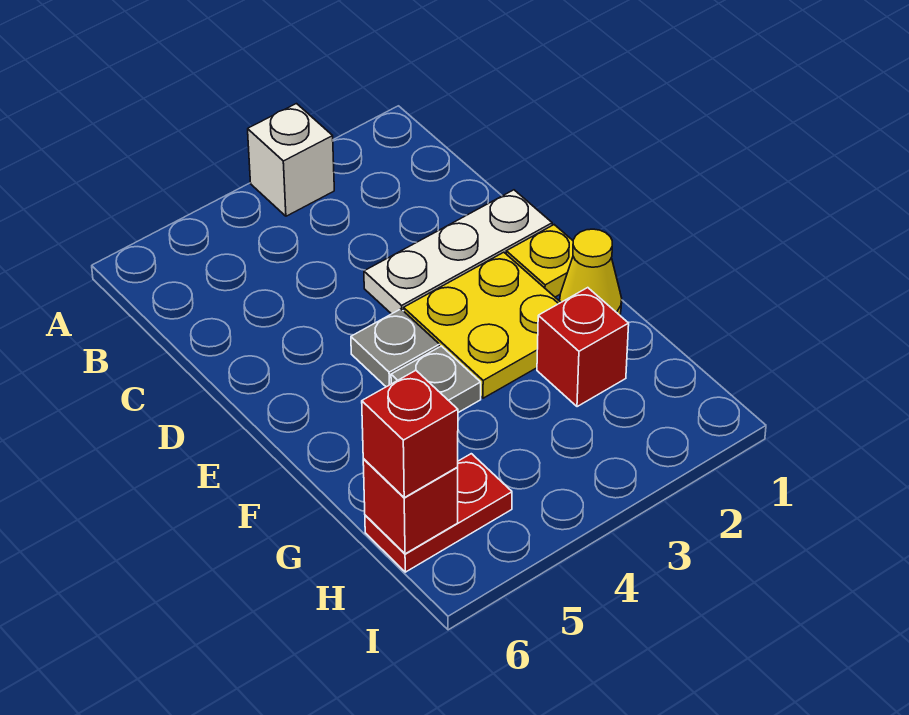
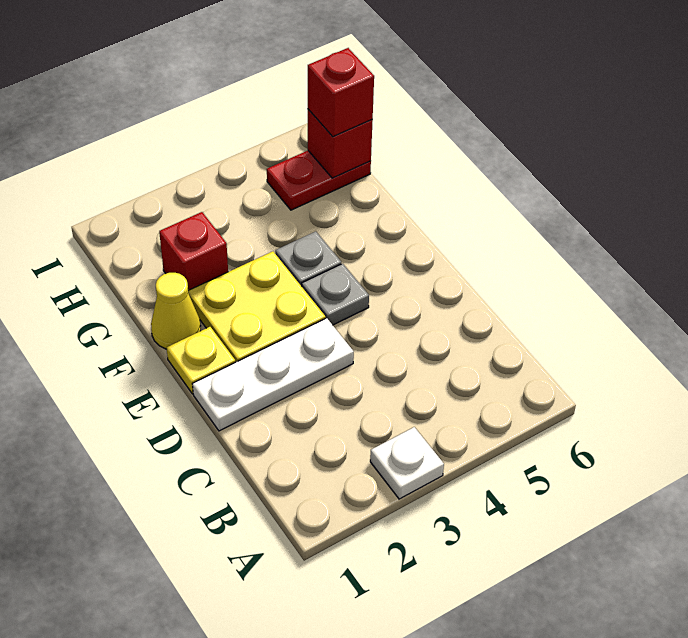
white brick A3 level 1 -> white plate A3 level 1

